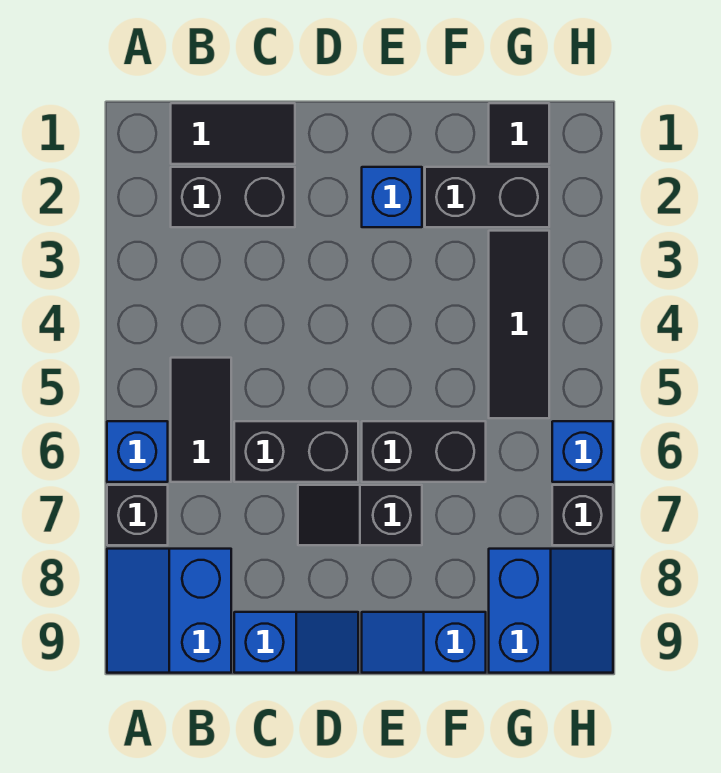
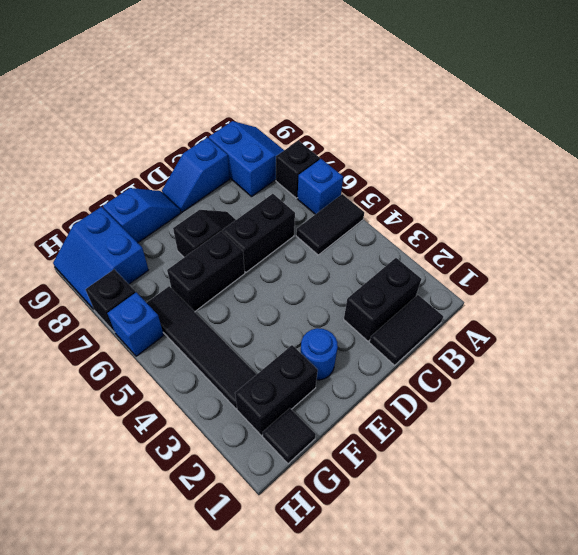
black tile B5:B6 level 1 -> black tile A5:B5 level 1
blue brick E2 level 1 -> blue round brick E2 level 1
black tile G3:G5 level 1 -> black tile G3:G6 level 1

